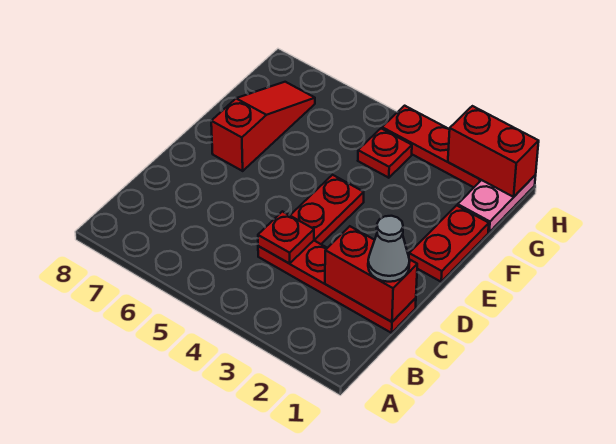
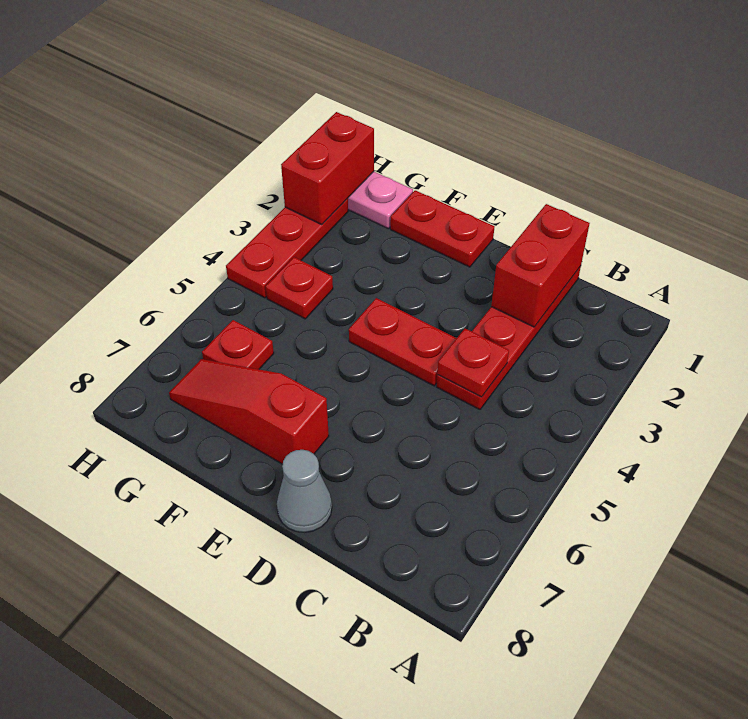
grey cone C1 level 3 -> grey cone D8 level 1
none -> red plate G6 level 1

